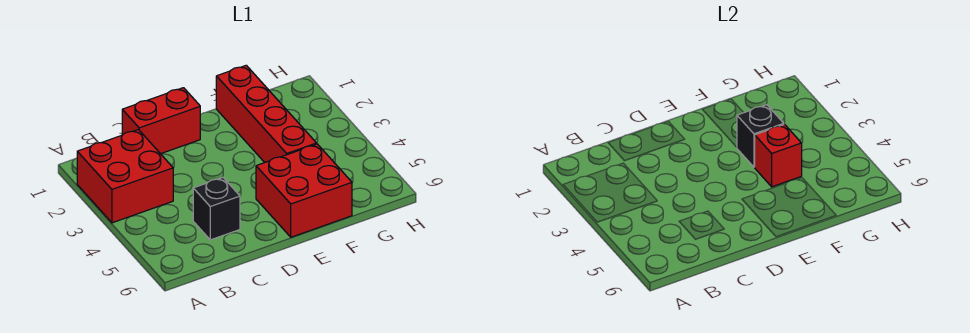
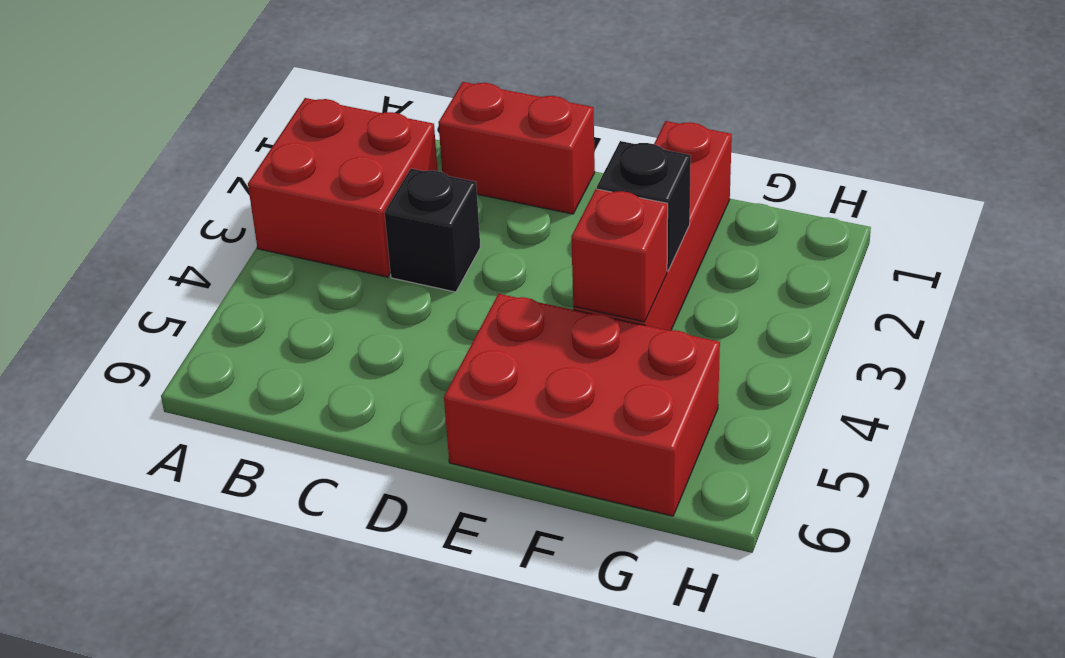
black brick C5 level 1 -> black brick C3 level 1
red brick E5:F6 level 1 -> red brick E5:G6 level 1

